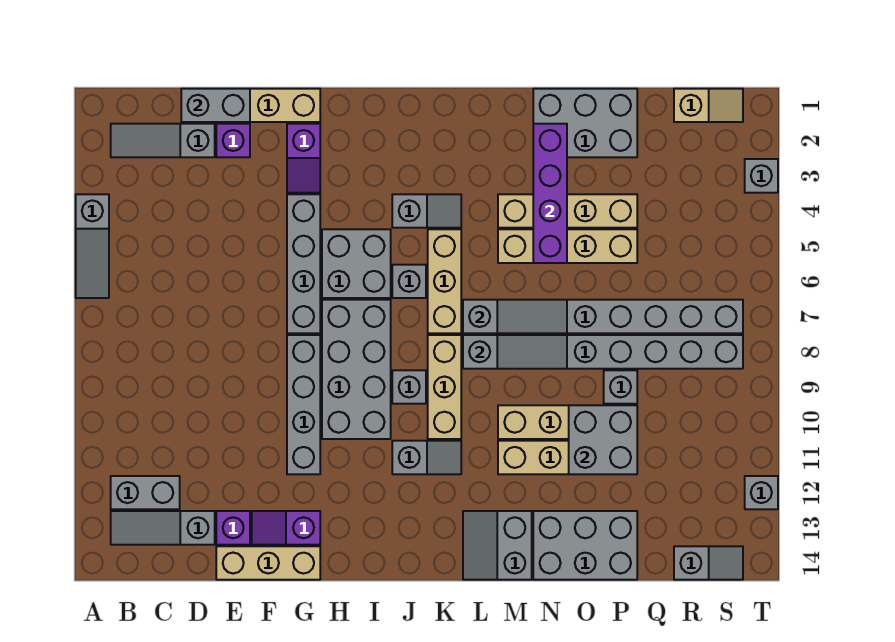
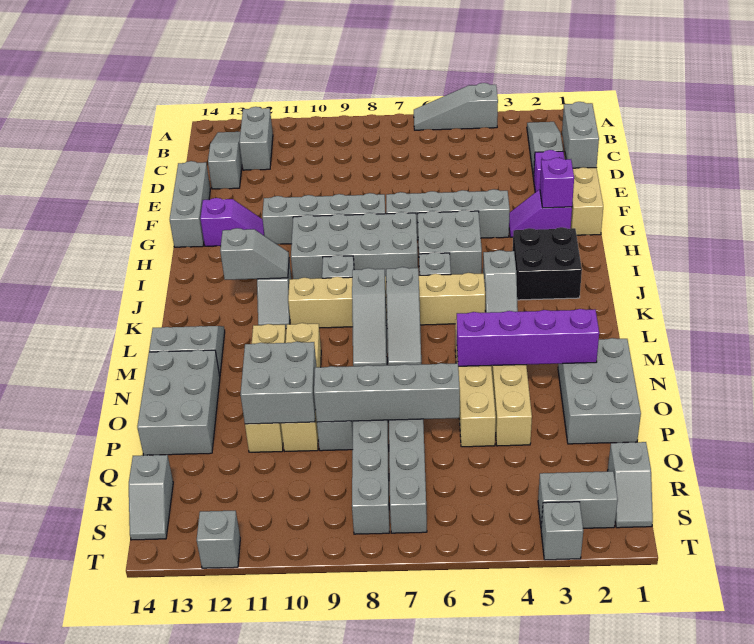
purple brick E13 level 1 -> purple brick G2 level 2
tan brick E14:G14 level 1 -> grey brick E14:G14 level 1
purple slope F13:G13 level 1 top G -> purple slope G12:G13 level 1 top 13
none -> black brick I2:J3 level 1
none -> grey slope J11:J12 level 2 top 12
none -> grey brick P6:P9 level 2
tan slope R1:S1 level 1 top R -> grey slope R1:S1 level 1 top R
none -> grey brick S2:S3 level 1

